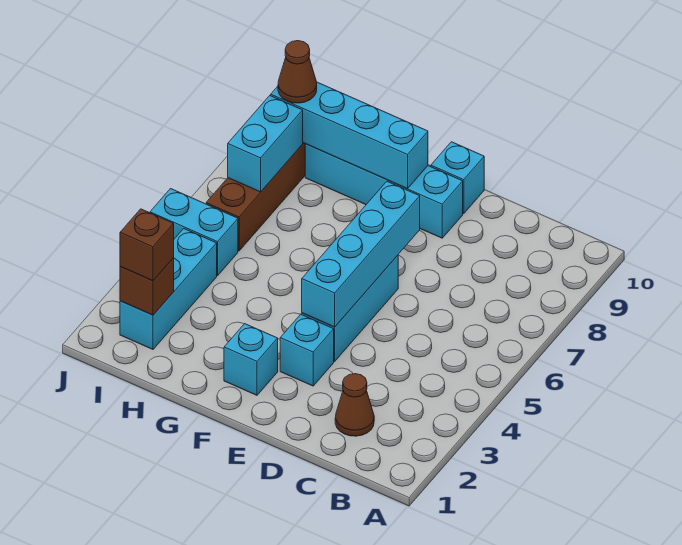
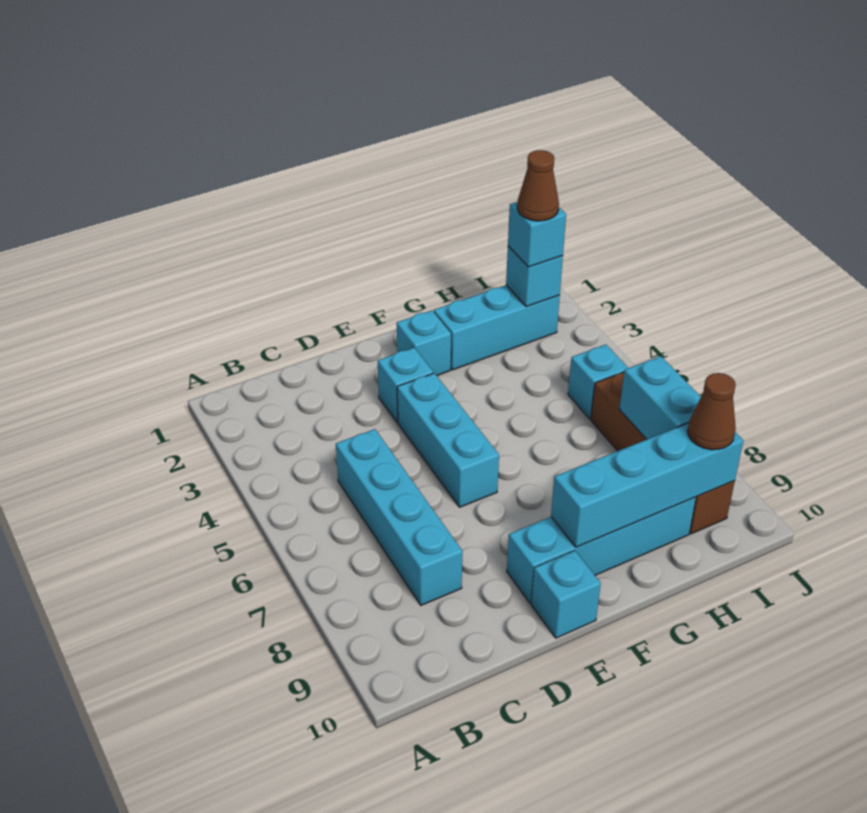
brown cone C2 level 1 -> brown cone I2 level 4
cyan brick E4:E7 level 2 -> cyan brick C5:C8 level 1
cyan brick I2:I4 level 1 -> cyan brick G2:I2 level 1
brown brick I2 level 2 -> cyan brick I2 level 2
brown brick I2 level 3 -> cyan brick I2 level 3
cyan brick I5:J5 level 1 -> cyan brick I5 level 1

